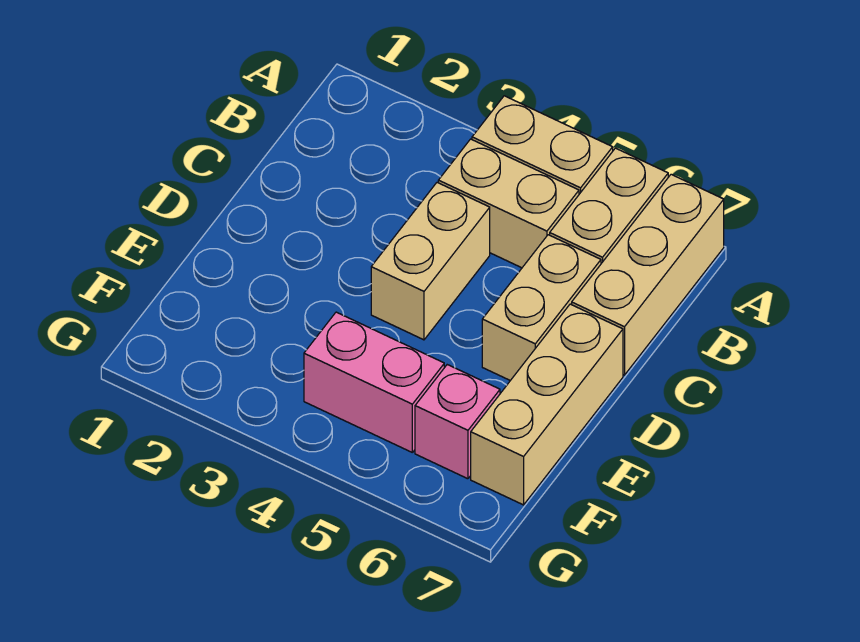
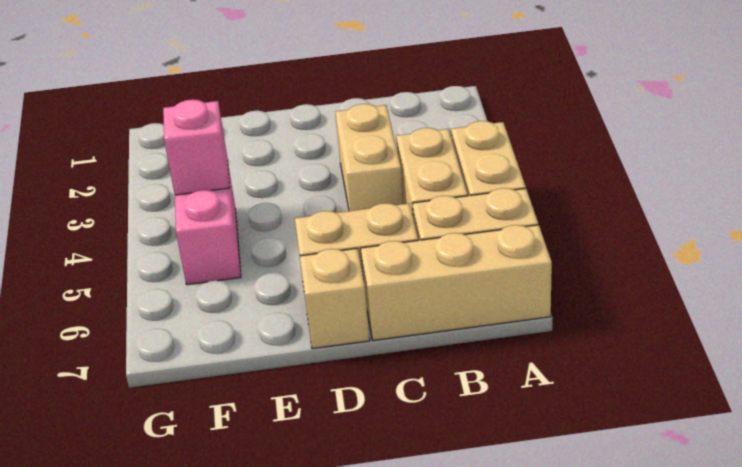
tan brick C4:D4 level 1 -> tan brick C3:C4 level 1
tan brick D7:F7 level 1 -> tan brick D7 level 1
pink brick F6 level 1 -> pink brick F4 level 2

